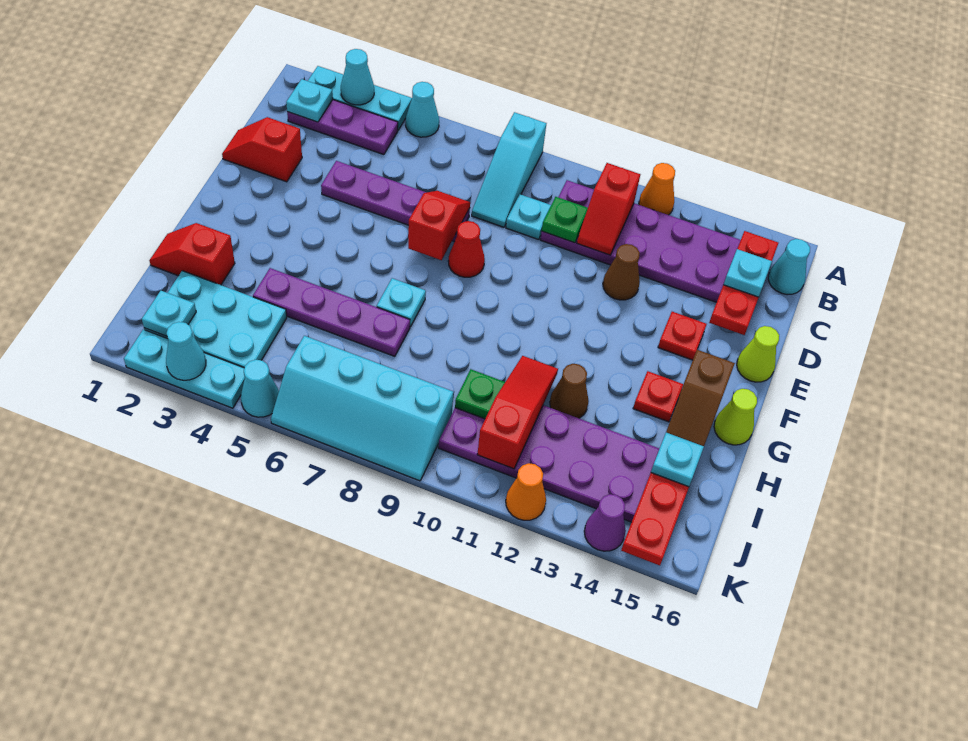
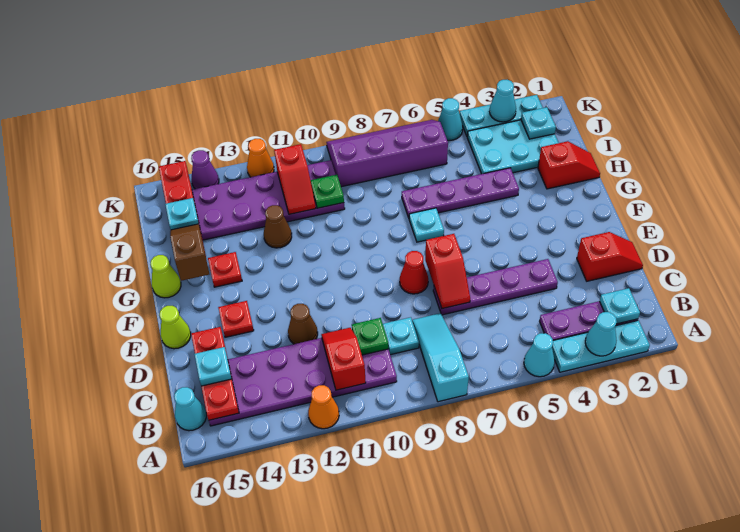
red slope H11:J11 level 2 top J -> red slope I11:J11 level 2 top J
cyan slope J6:K9 level 1 top J -> purple slope J6:K9 level 1 top J

